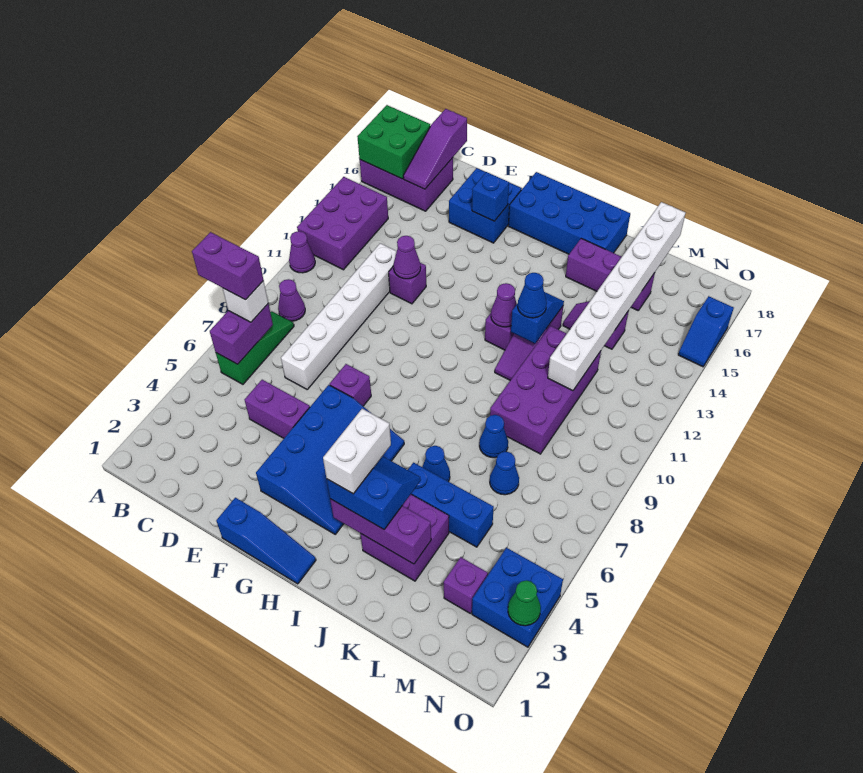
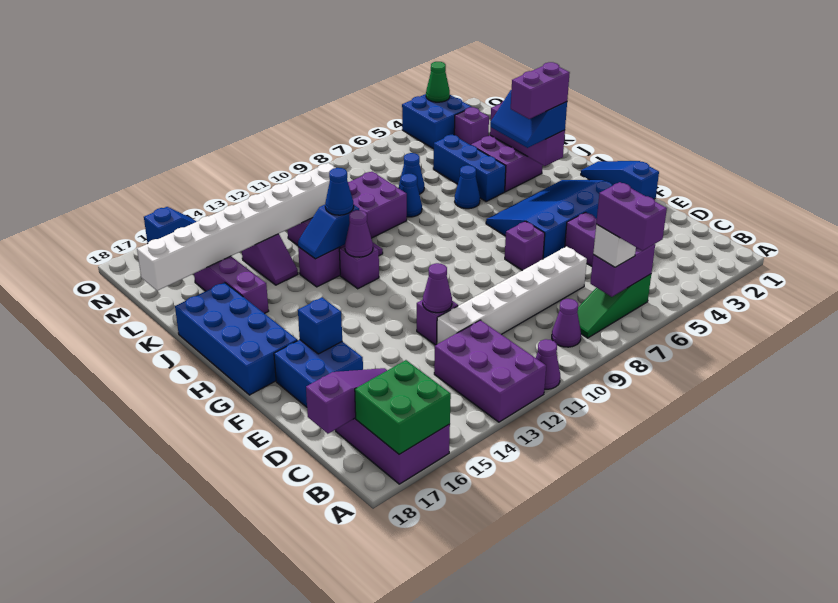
purple brick A12:B14 level 1 -> purple brick A12:C13 level 1
white brick I3:I4 level 4 -> purple brick I3:I4 level 4

